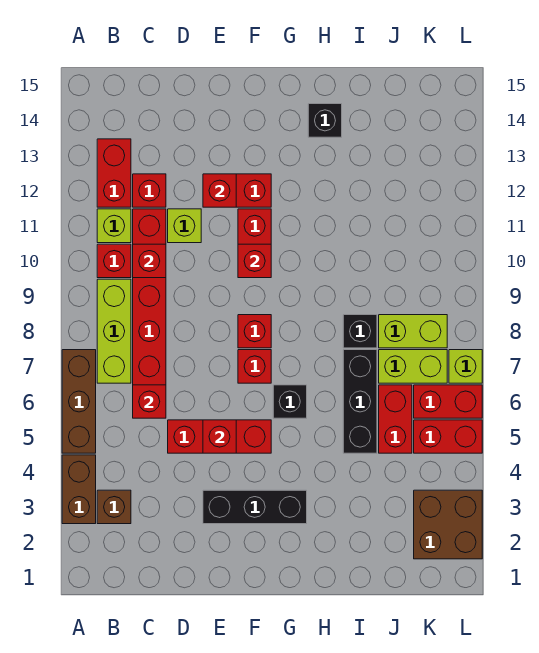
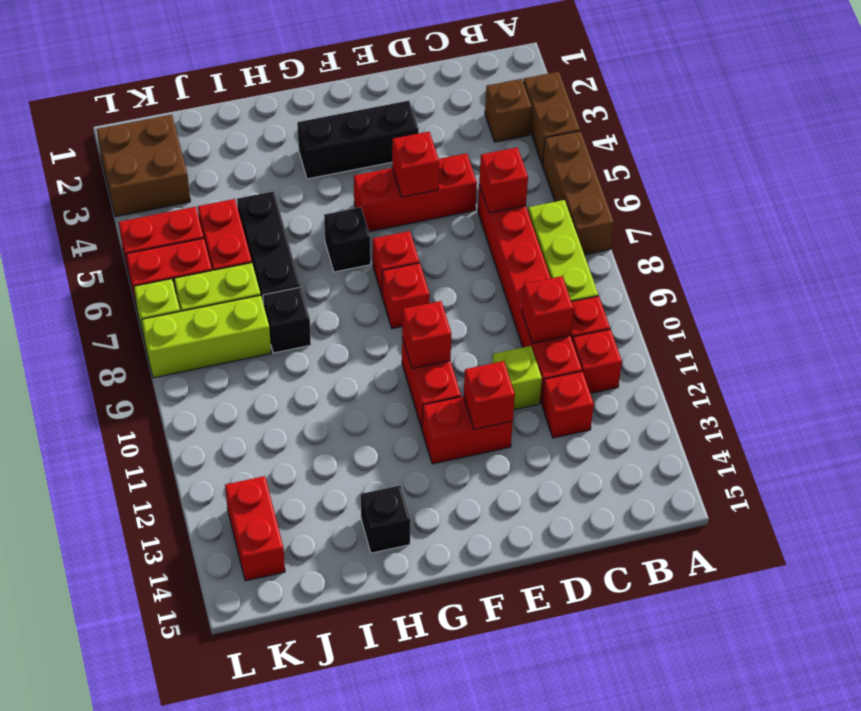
lime brick B11 level 1 -> red brick B11 level 1
red brick B12:B13 level 1 -> red brick K13:K14 level 1
lime brick J8:K8 level 1 -> lime brick J8:L8 level 1

